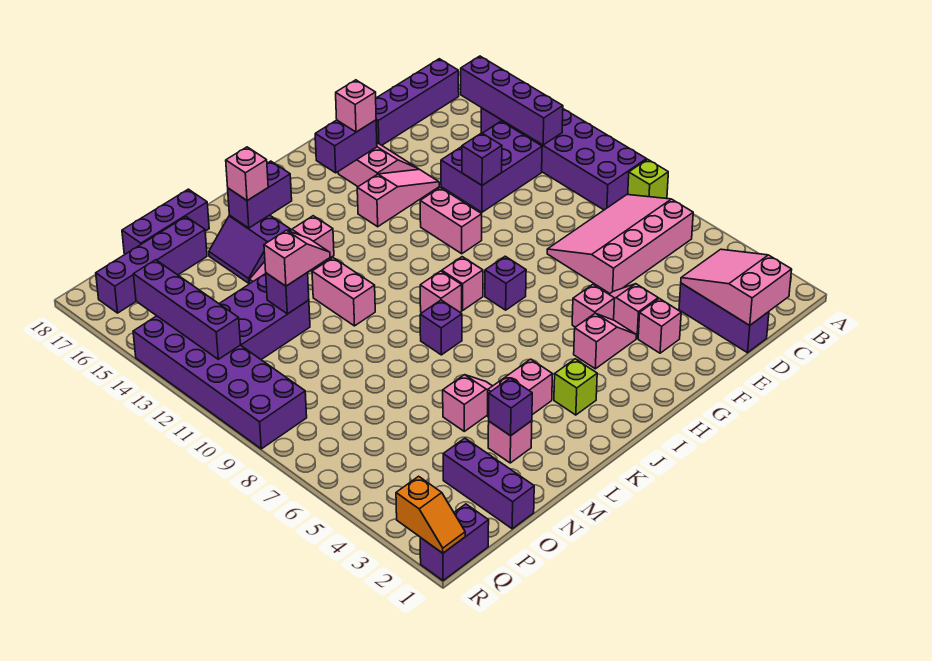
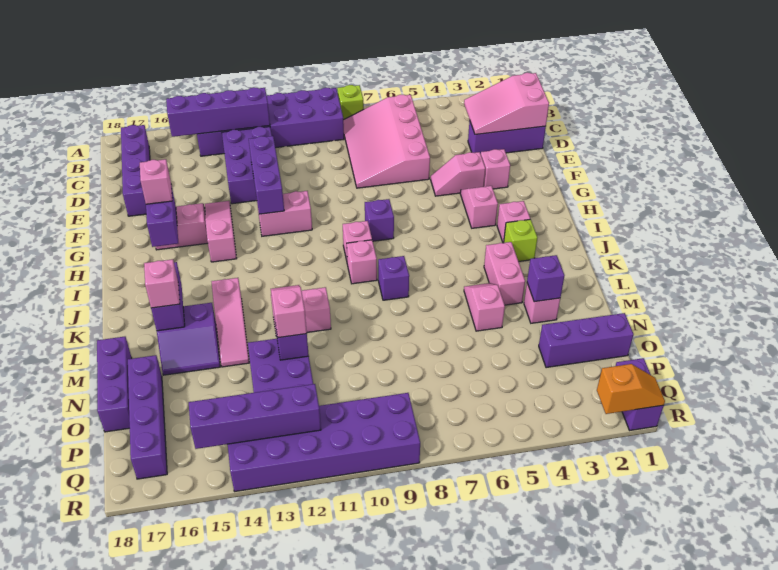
purple brick E12 level 2 -> purple brick E12:G12 level 2
pink brick G5 level 1 -> pink brick I3 level 1

